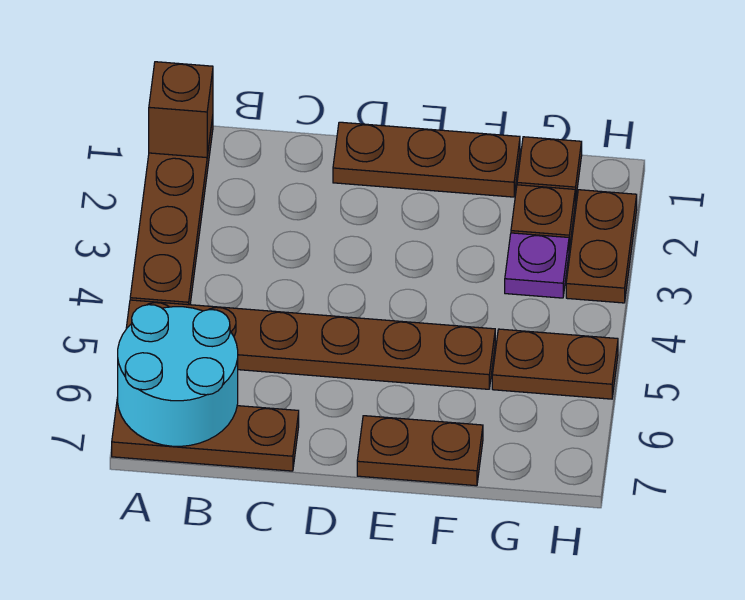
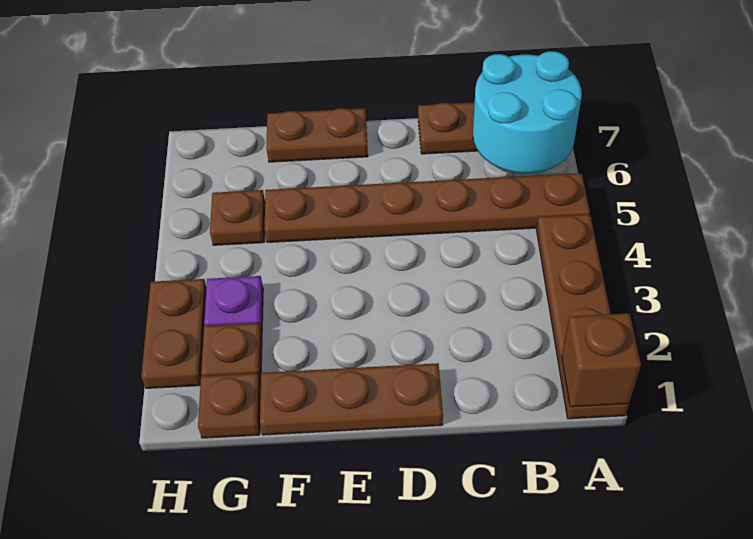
brown plate G5:H5 level 1 -> brown plate G5 level 1

